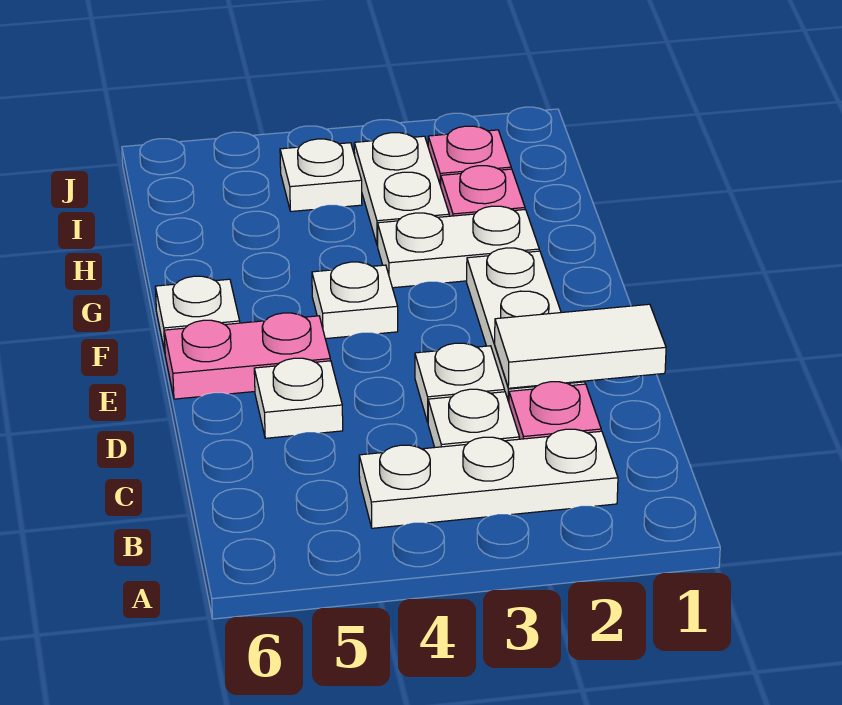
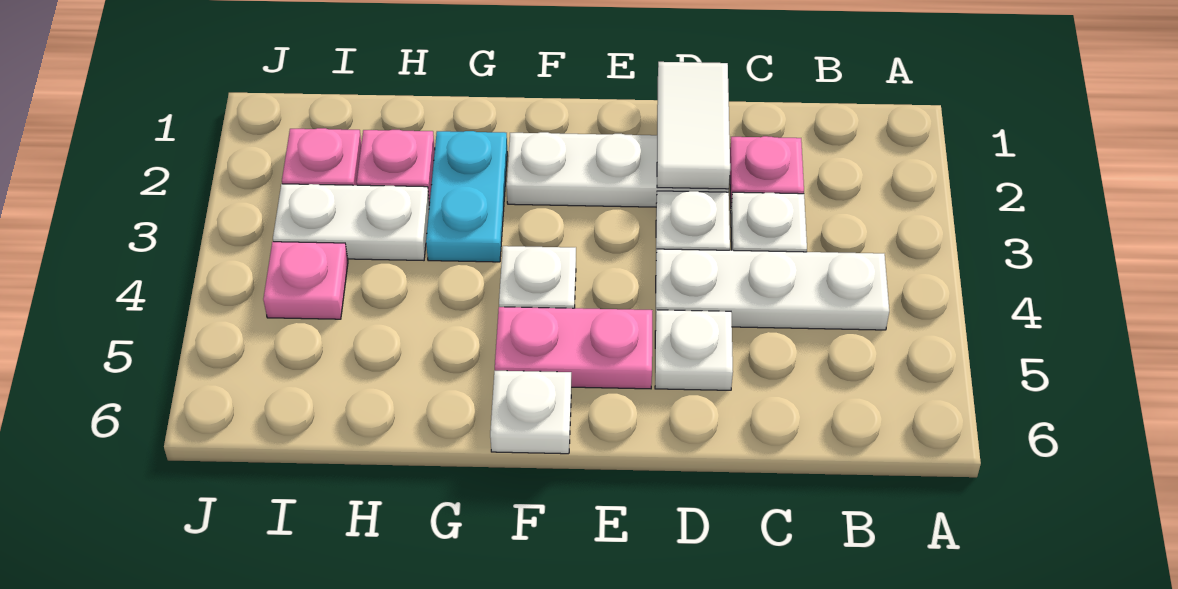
white plate B2:B4 level 1 -> white plate B4:D4 level 1
pink plate E5:E6 level 1 -> pink plate E5:F5 level 1
white plate G2:G3 level 1 -> cyan plate G2:G3 level 1
white plate I4 level 1 -> pink plate I4 level 1

